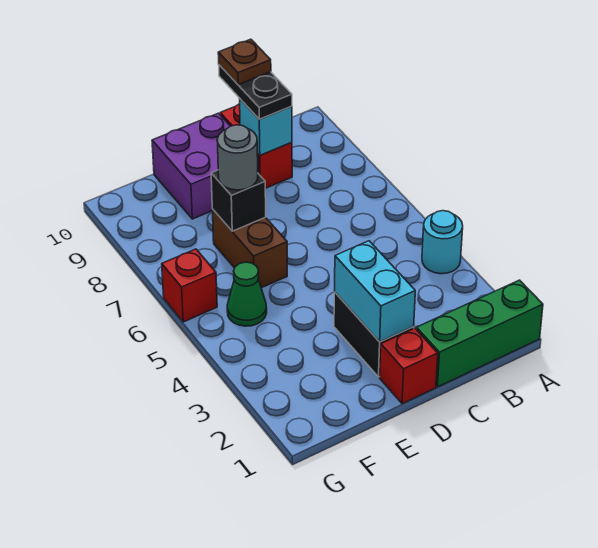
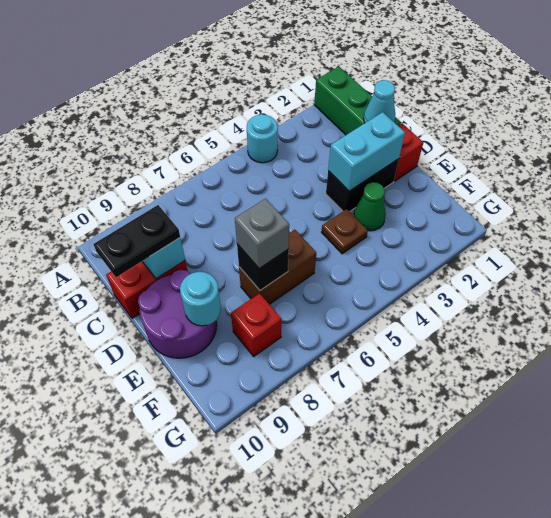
none -> cyan cone C1 level 2
brown plate C10 level 4 -> brown plate E4 level 1
purple brick D9:E10 level 1 -> purple round brick D9:E10 level 1
grey round brick E7 level 3 -> grey brick E7 level 3
none -> cyan round brick E9 level 2
green cone F5 level 1 -> green cone E3 level 1
red brick G6 level 1 -> red brick F8 level 1

